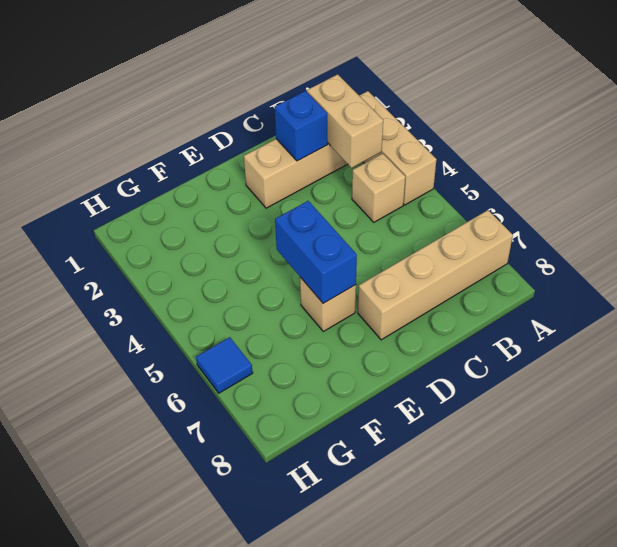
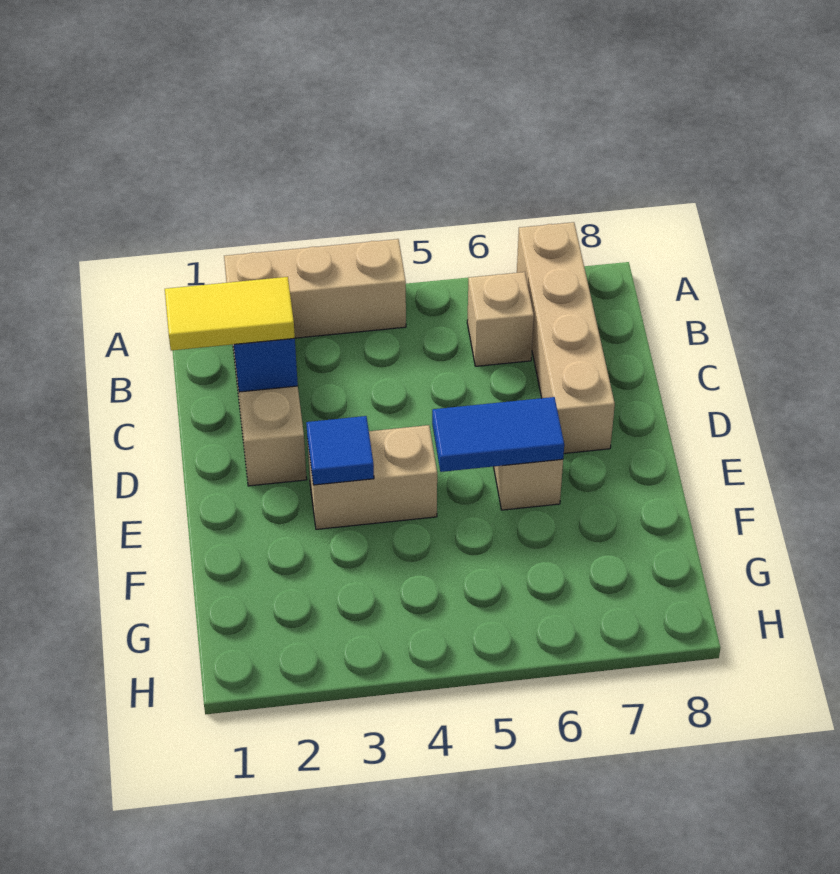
tan brick B2:B3 level 2 -> tan brick E3:E4 level 1
tan brick B4 level 1 -> tan brick B6 level 1
none -> yellow tile C1:C2 level 3
blue brick E5:E6 level 2 -> blue tile E5:E6 level 2
blue tile H6 level 1 -> blue tile E3 level 2

